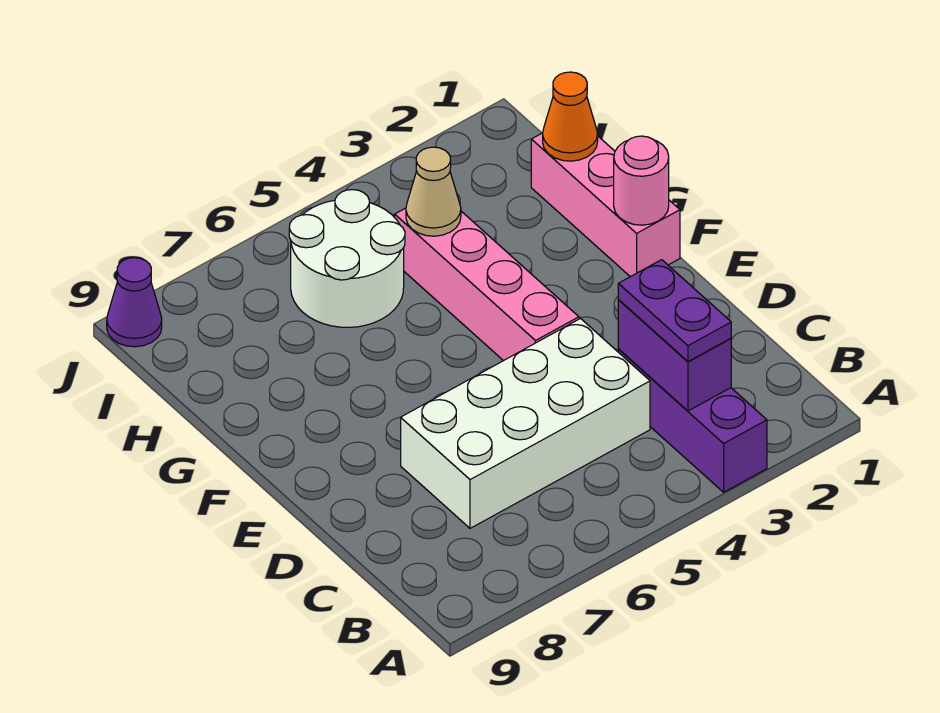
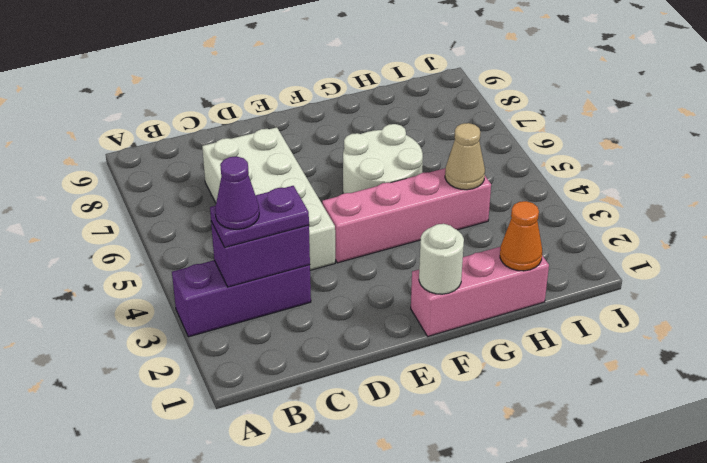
pink round brick F1 level 2 -> white round brick F1 level 2
white round brick H5:I6 level 1 -> white round brick F5:G6 level 1
purple cone J9 level 1 -> purple cone B3 level 4

